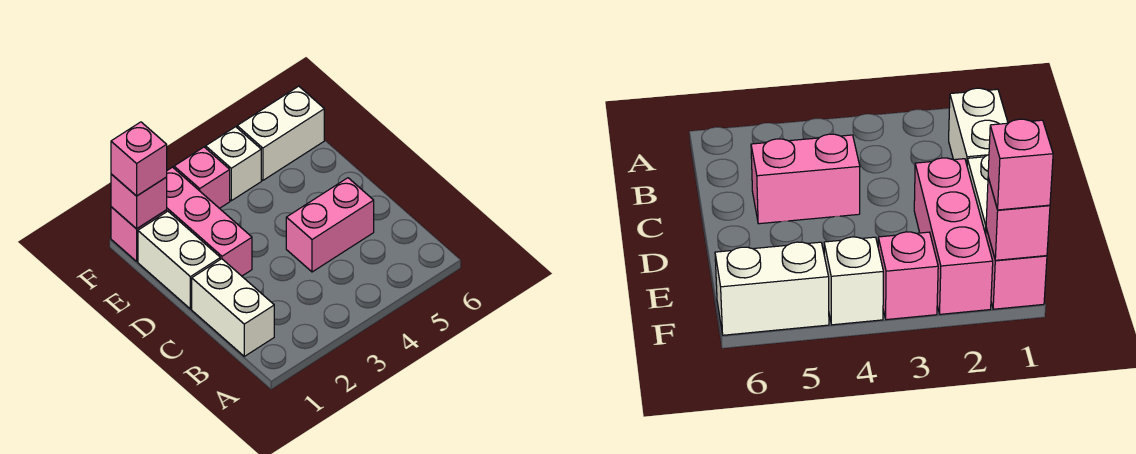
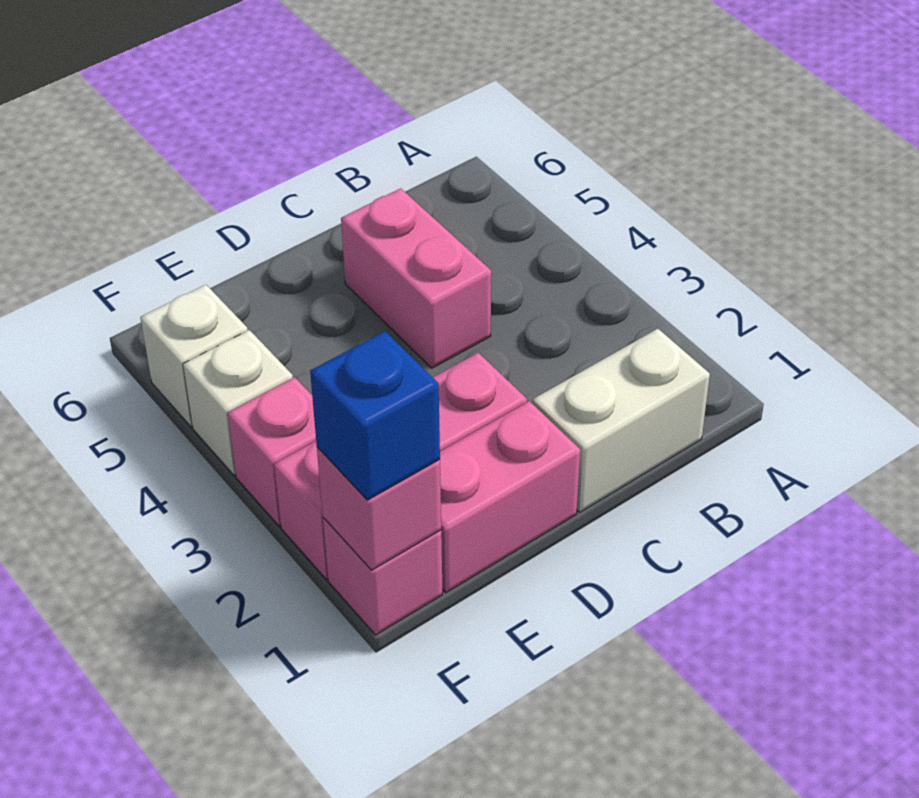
white brick D1:E1 level 1 -> pink brick D1:E1 level 1
pink brick F1 level 3 -> blue brick F1 level 3
white brick F5:F6 level 1 -> white brick F5 level 1

